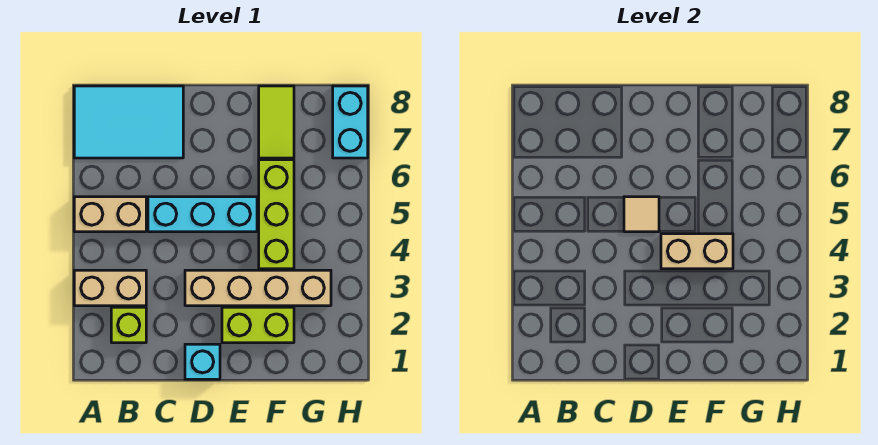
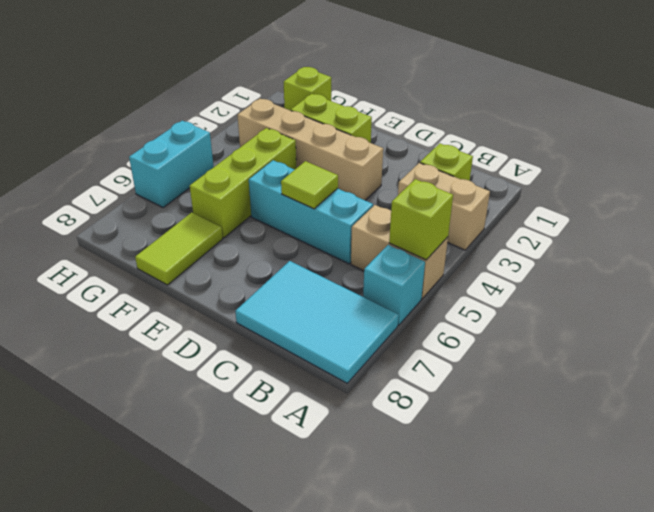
none -> lime brick A5 level 2
cyan brick D1 level 1 -> cyan brick A6 level 1
tan tile D5 level 2 -> lime tile D5 level 2
tan brick E4:F4 level 2 -> none
none -> lime brick G1 level 1
cyan brick H7:H8 level 1 -> cyan brick H5:H6 level 1

